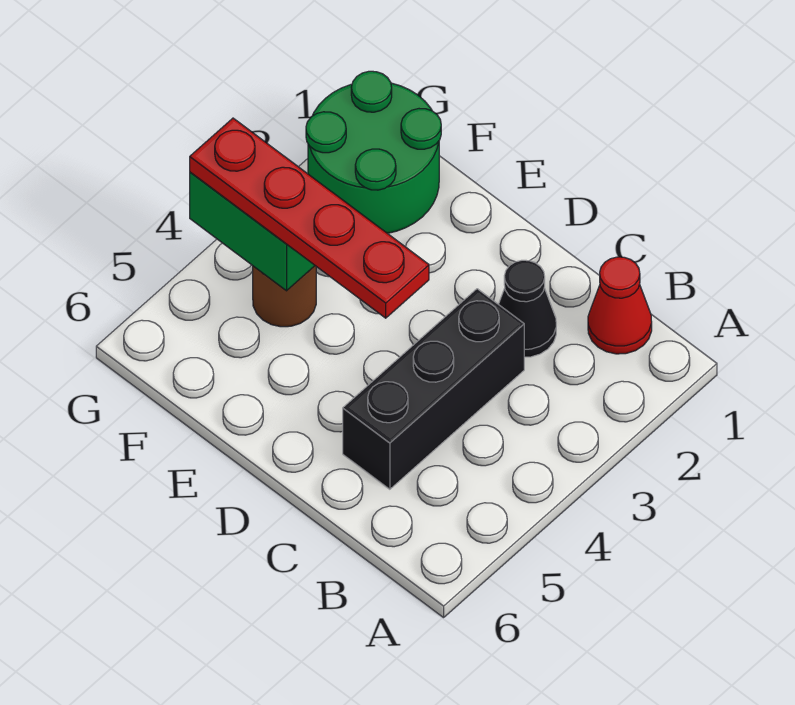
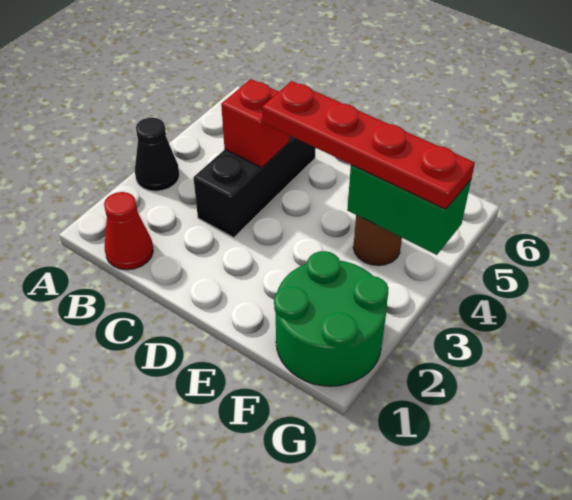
black cone C2 level 1 -> black cone A3 level 1
none -> red brick C4 level 2

